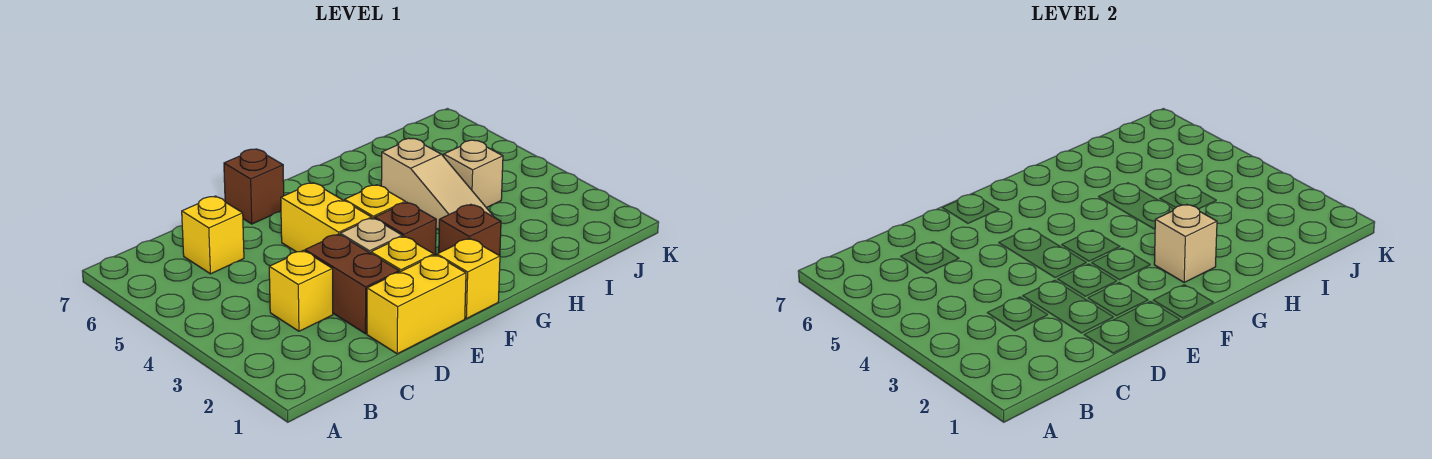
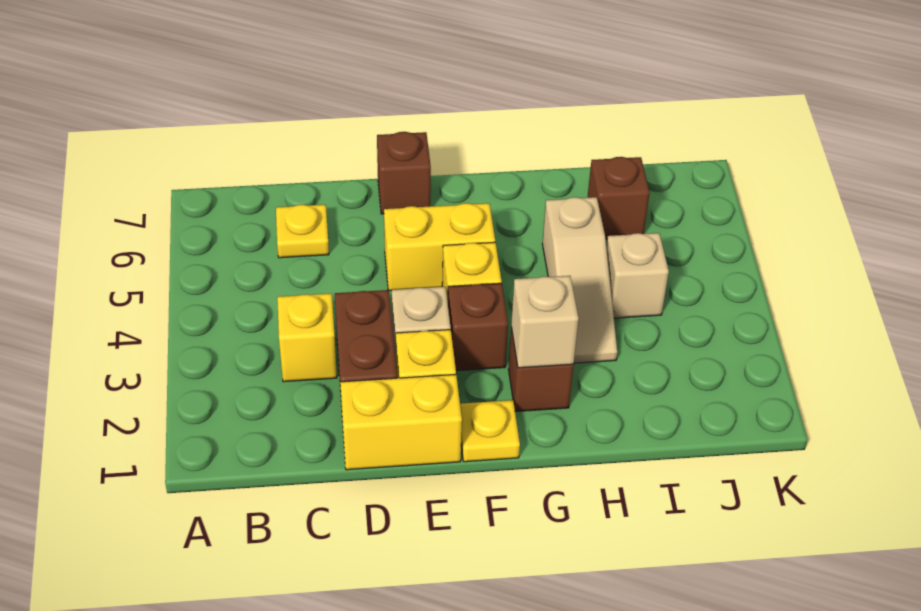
yellow brick C6 level 1 -> yellow plate C6 level 1
yellow brick E4:E5 level 1 -> yellow brick E5:F5 level 1
yellow brick F1 level 1 -> yellow plate F1 level 1
none -> brown brick I6 level 1

